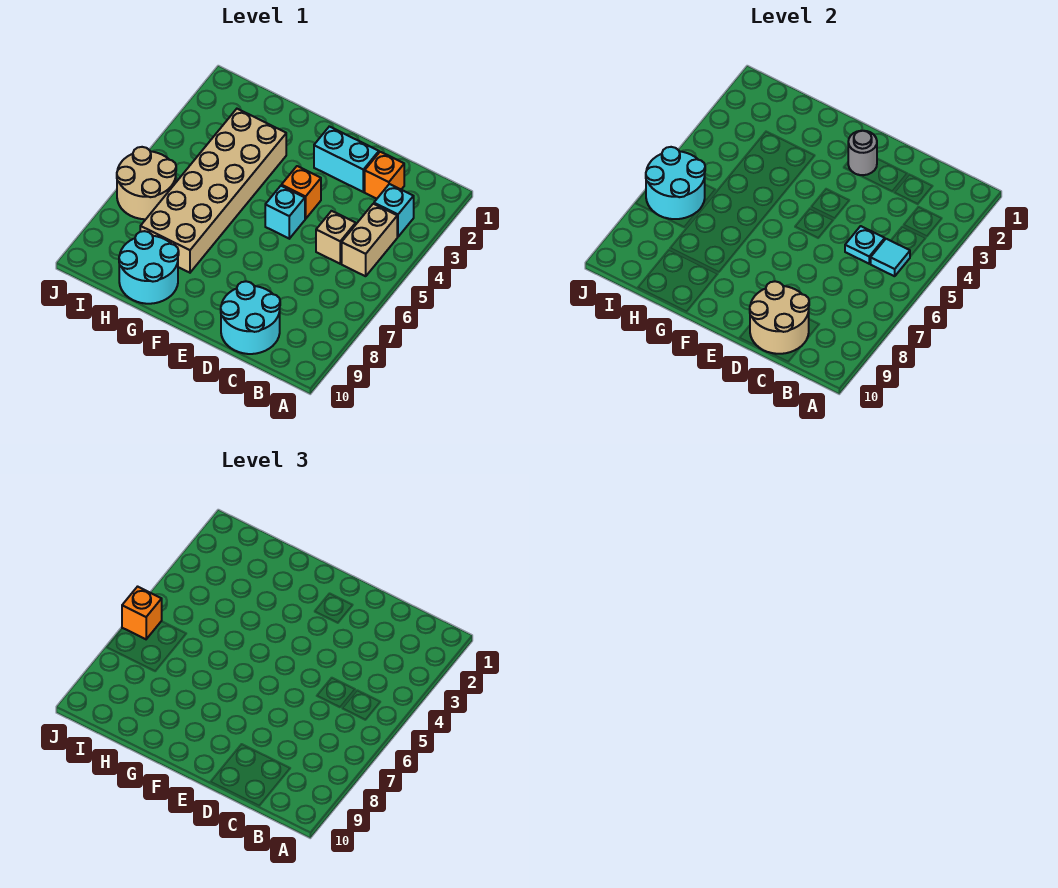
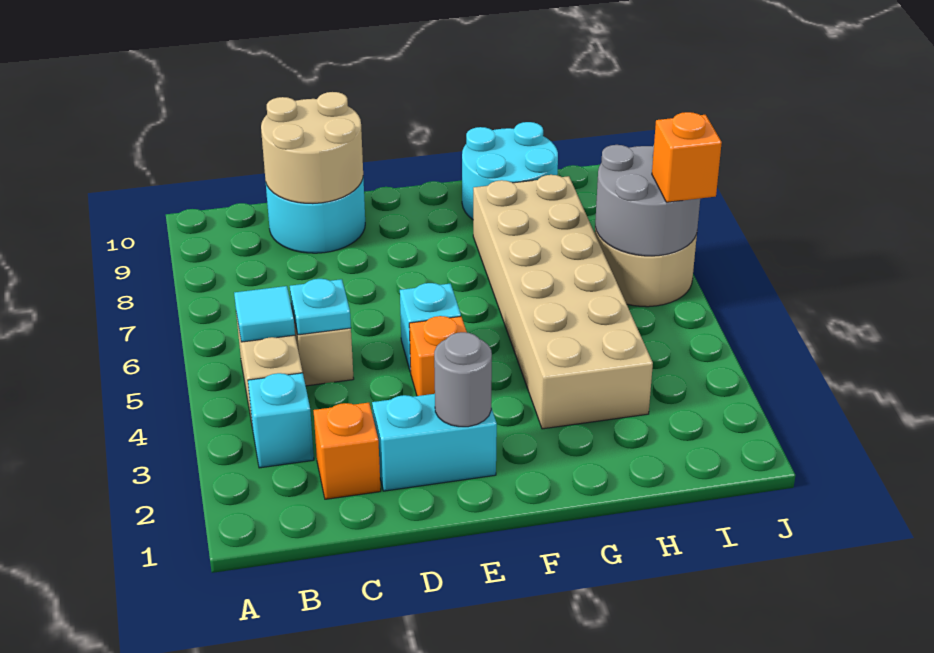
cyan round brick I6:J7 level 2 -> grey round brick I6:J7 level 2

